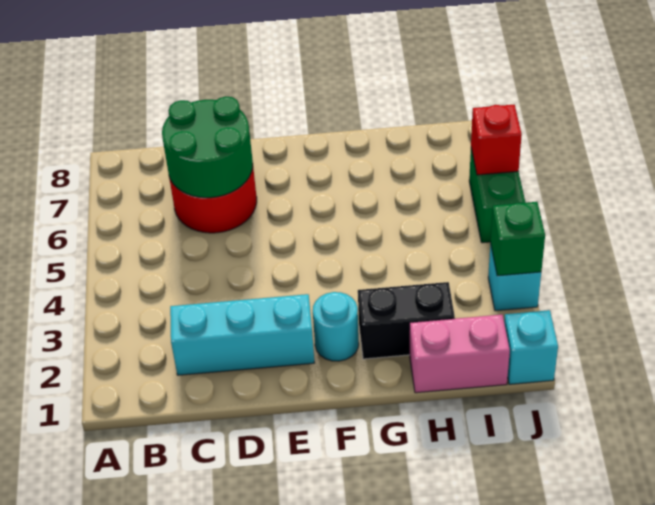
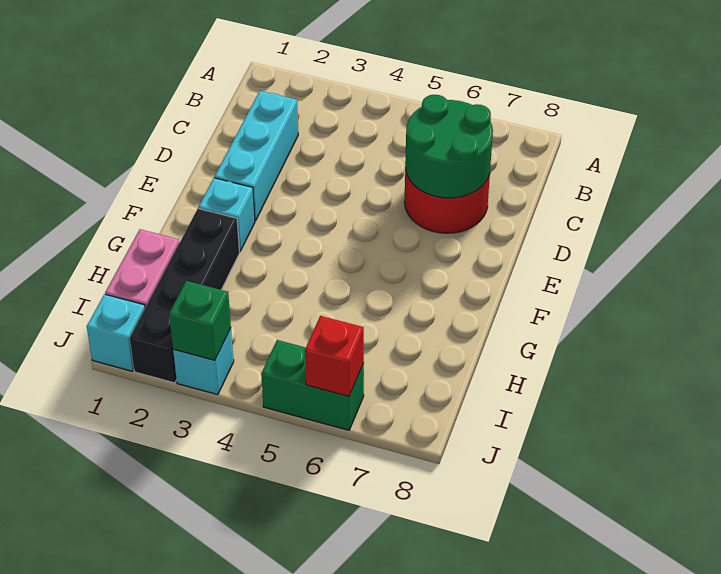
cyan round brick F2 level 1 -> cyan brick F2 level 1
black brick G2:H2 level 1 -> black brick G2:J2 level 1

